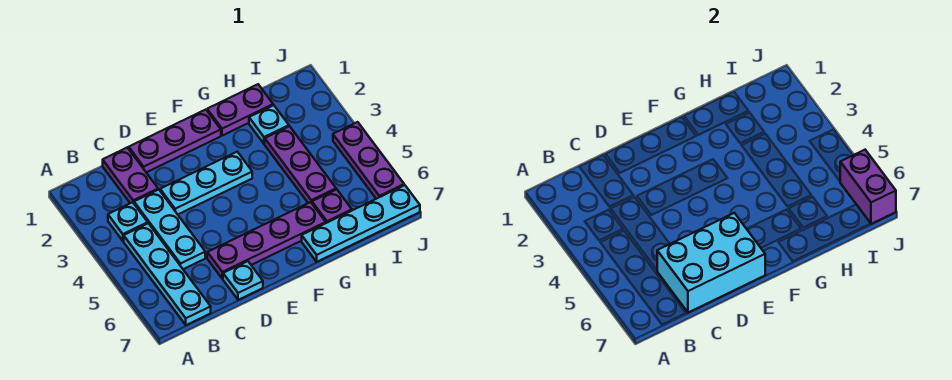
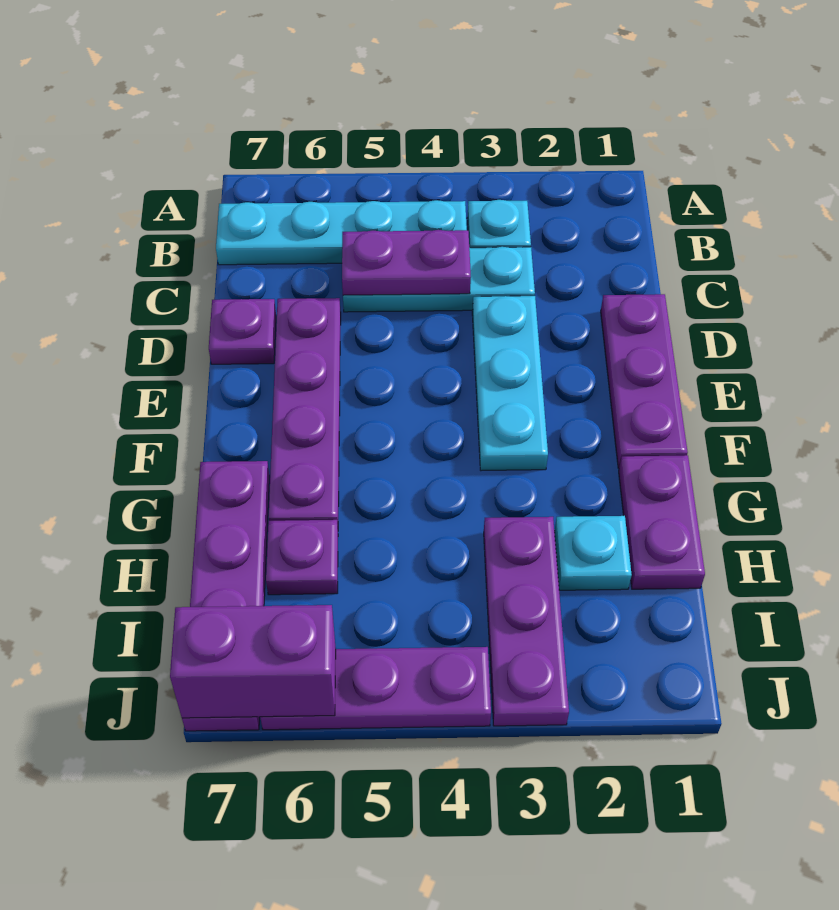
purple plate C1:C2 level 1 -> purple plate C4:C5 level 2
cyan brick C6:E7 level 2 -> none
cyan plate D7 level 1 -> purple plate D7 level 1
cyan plate G7:J7 level 1 -> purple plate G7:J7 level 1
purple plate H3:H5 level 1 -> purple plate H3:J3 level 1

